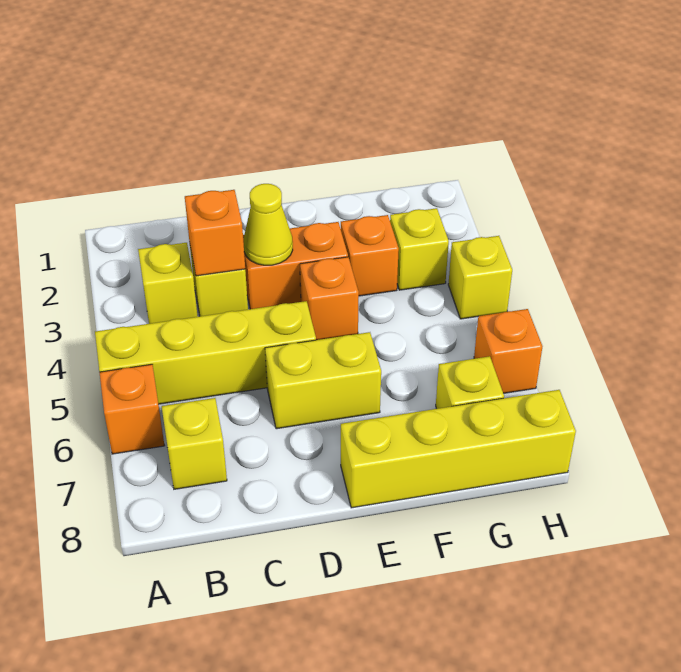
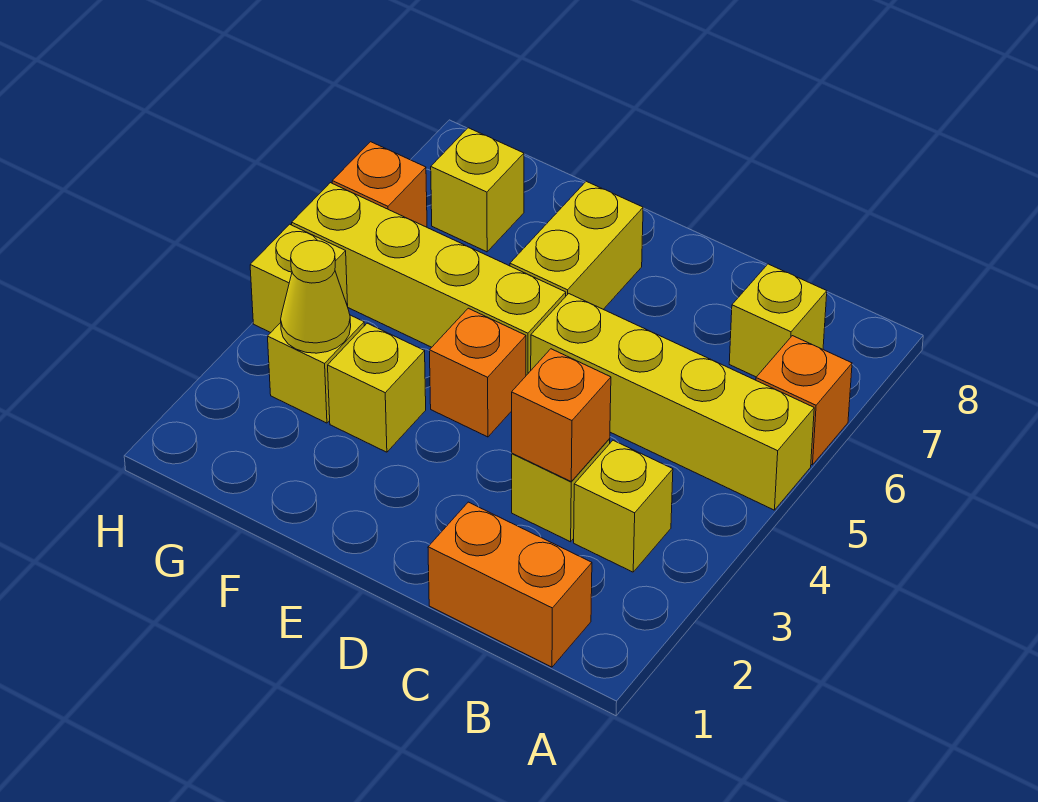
orange brick D3:E3 level 1 -> orange brick B1:C1 level 1
yellow cone D3 level 2 -> yellow cone G3 level 2
yellow brick D6:E6 level 1 -> yellow brick E6:E7 level 1
yellow brick E8:H8 level 1 -> yellow brick E5:H5 level 1
orange brick F3 level 1 -> yellow brick F3 level 1

